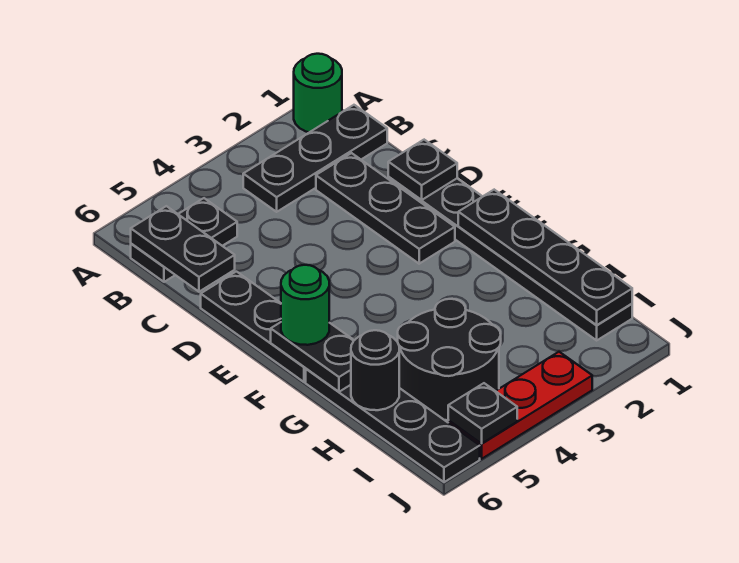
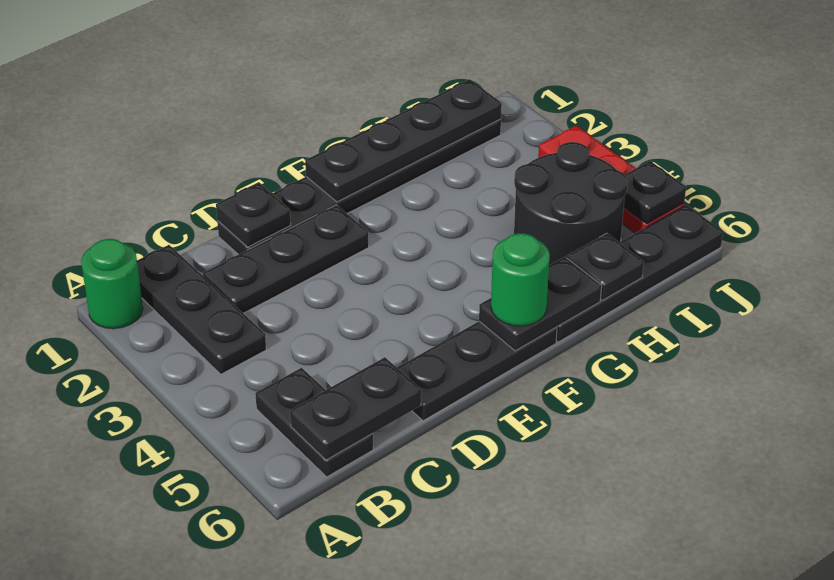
black round brick H6 level 2 -> black plate H6 level 2

